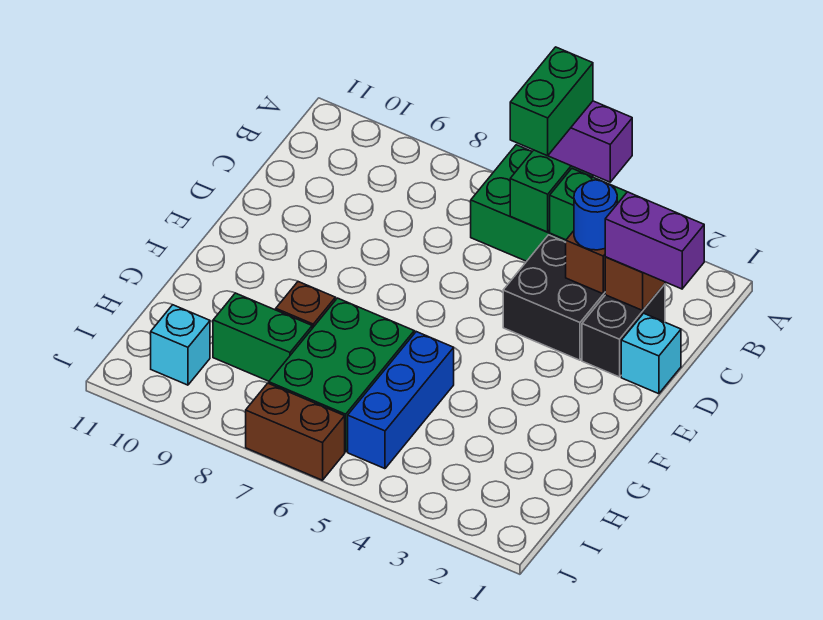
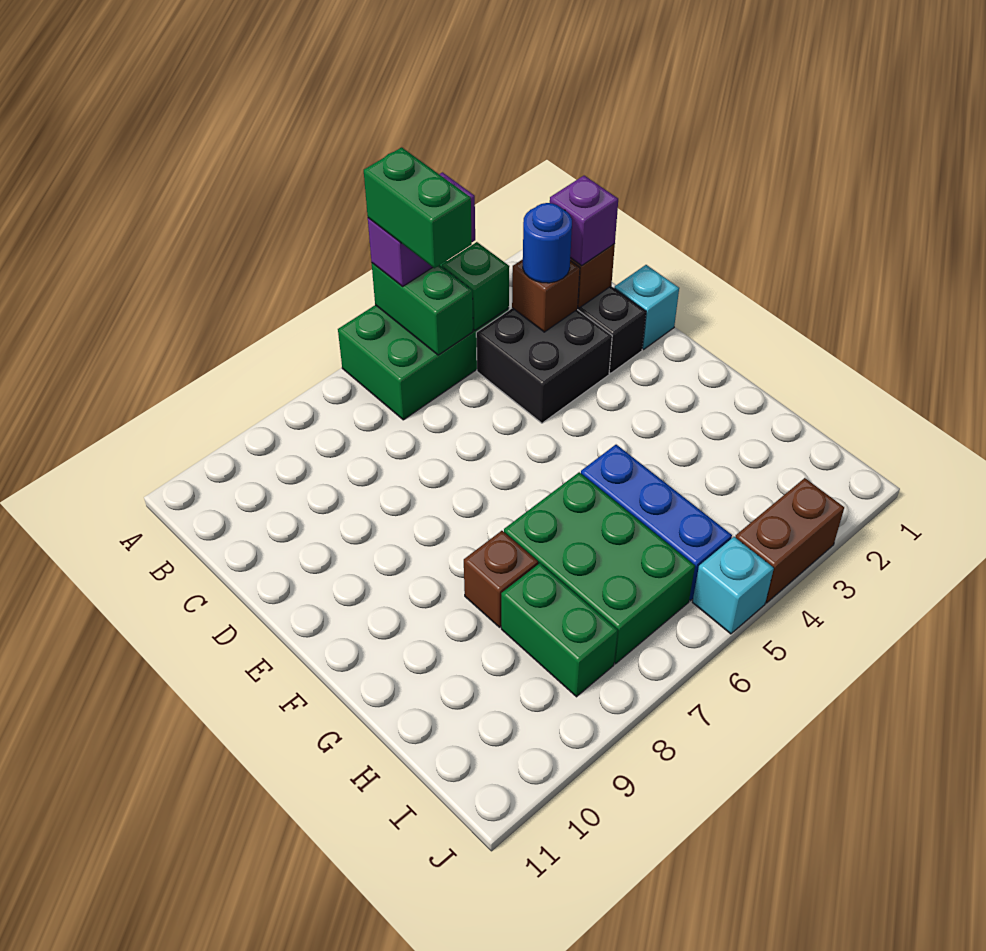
purple brick C1:C2 level 3 -> purple brick C2 level 3
green brick H8:H9 level 1 -> green brick H8:I8 level 1
cyan brick I10 level 1 -> cyan brick J5 level 1
brown brick J6:J7 level 1 -> brown brick J3:J4 level 1

